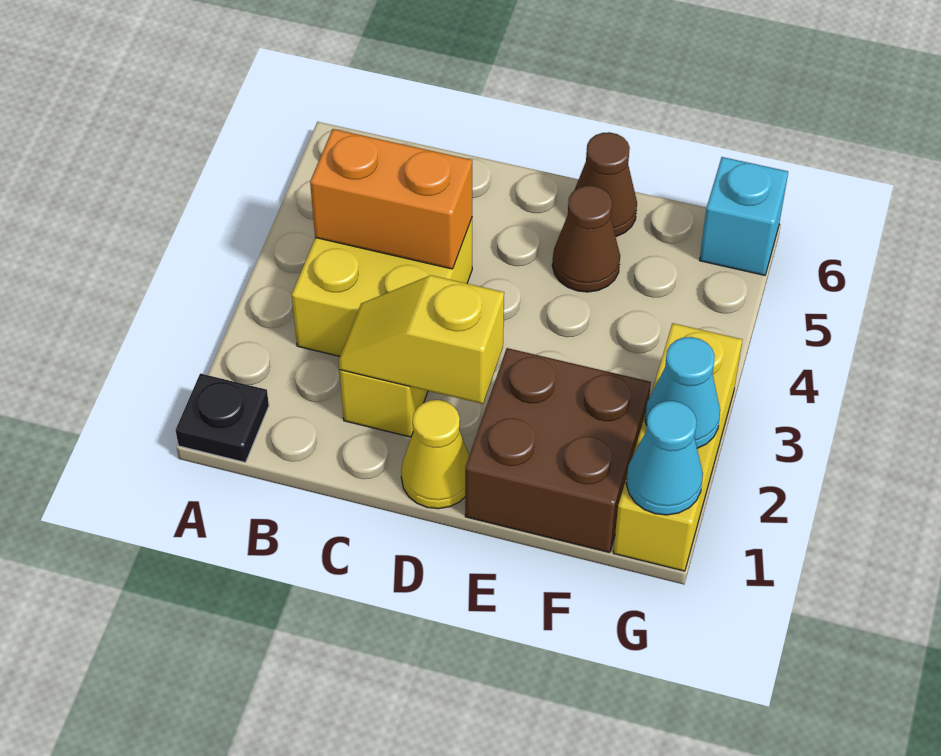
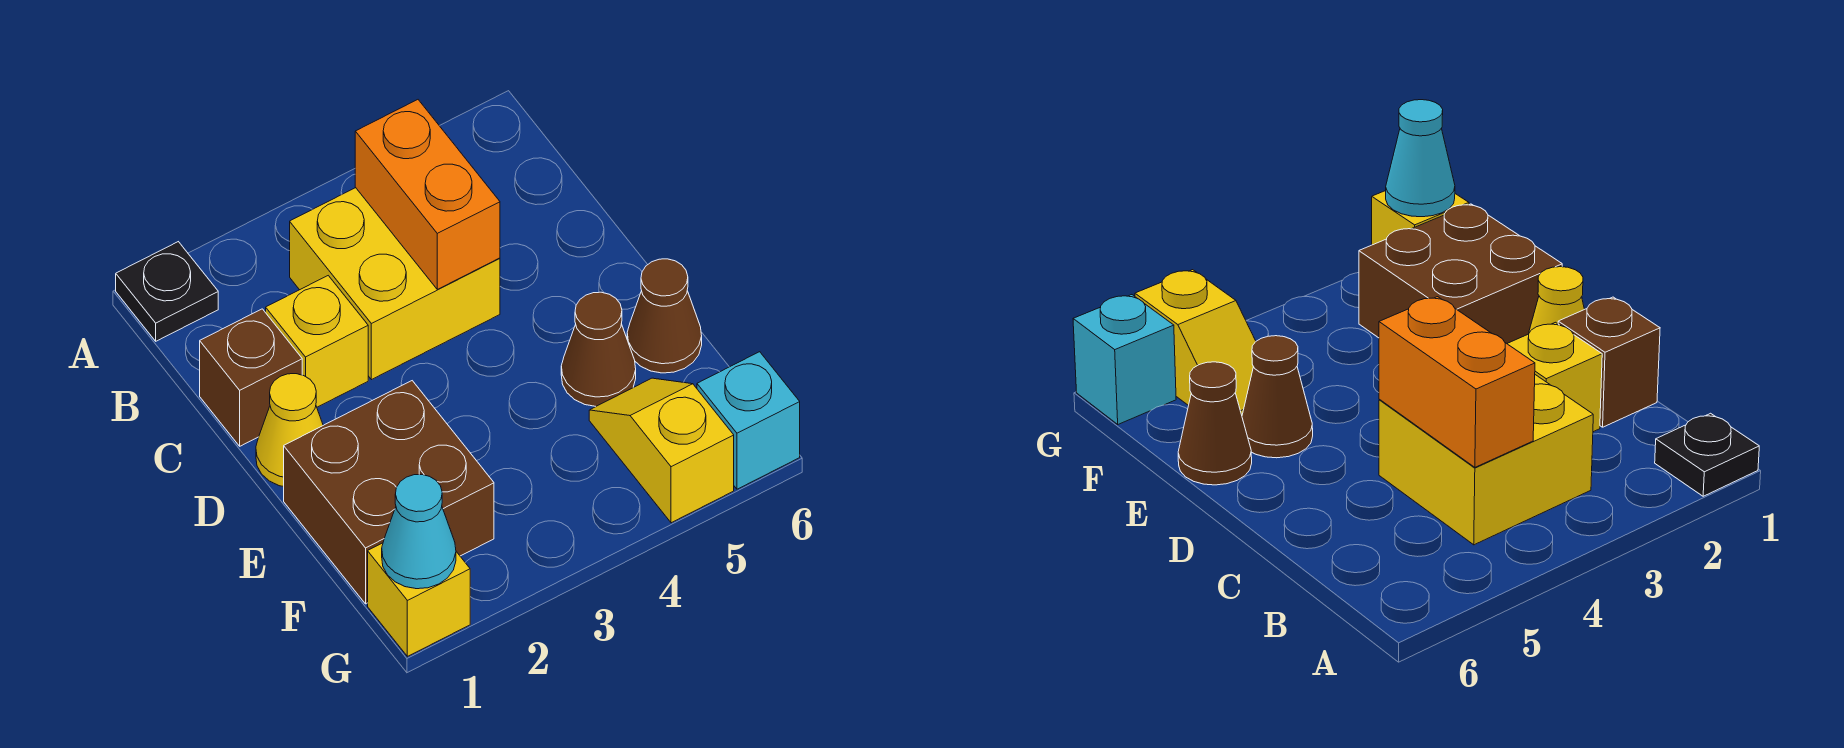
none -> brown brick C1 level 1
yellow slope C2:D2 level 2 top D -> yellow slope F5:G5 level 1 top G
yellow brick G1:G3 level 1 -> yellow brick G1 level 1
cyan cone G2 level 2 -> none

